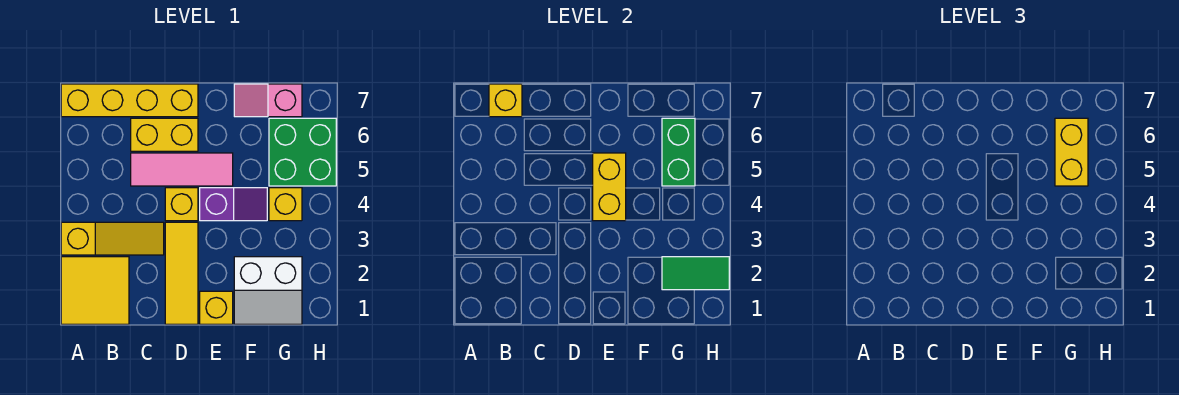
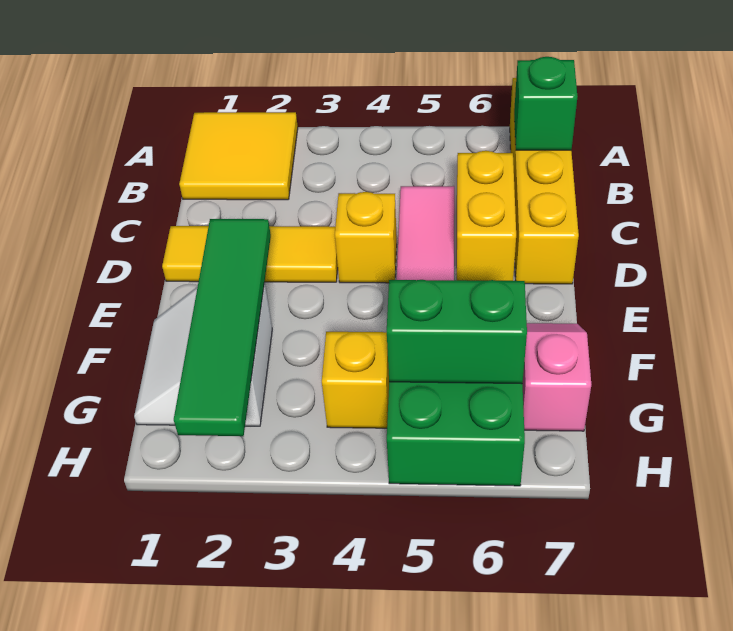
yellow slope A3:C3 level 1 top A -> none
yellow brick B7 level 2 -> green brick B7 level 2
yellow brick E1 level 1 -> none
purple slope E4:F4 level 1 top E -> none
yellow brick E4:E5 level 2 -> none
green tile G2:H2 level 2 -> green tile E2:H2 level 2
yellow brick G5:G6 level 3 -> none

